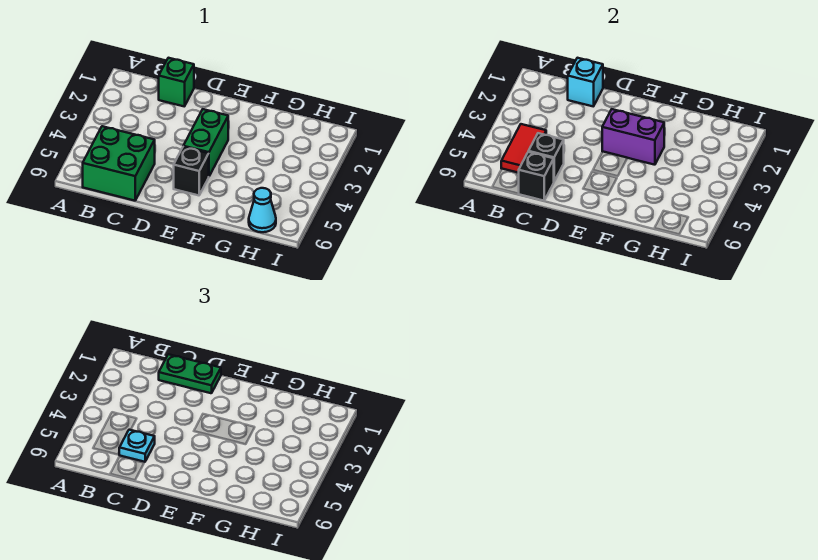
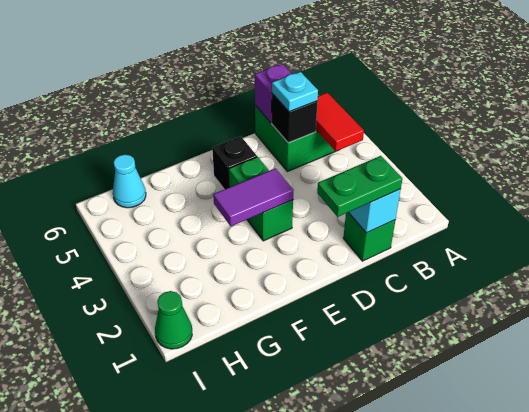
black brick C6 level 2 -> purple brick C6 level 2
purple brick E3:F3 level 2 -> purple tile E3:F3 level 2
none -> green cone I1 level 1

